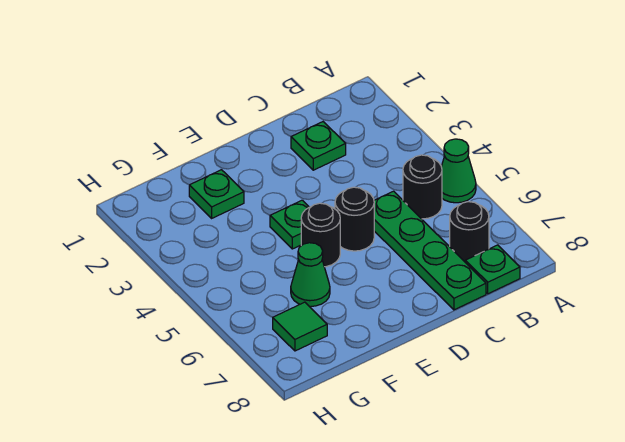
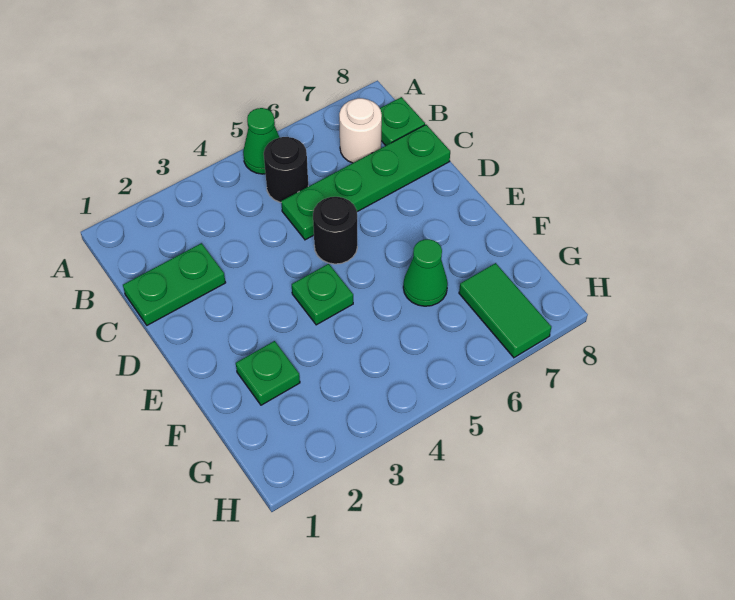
black round brick B7 level 1 -> white round brick B7 level 1
green plate C2 level 1 -> green plate C1:C2 level 1
black round brick E5 level 1 -> none
green tile G7 level 1 -> green tile G7:H7 level 1

